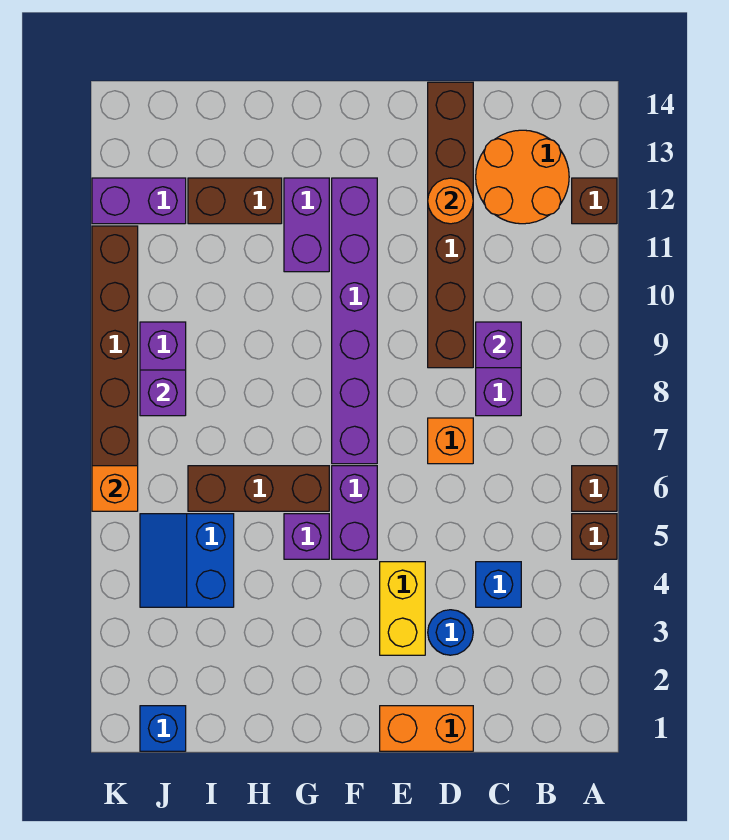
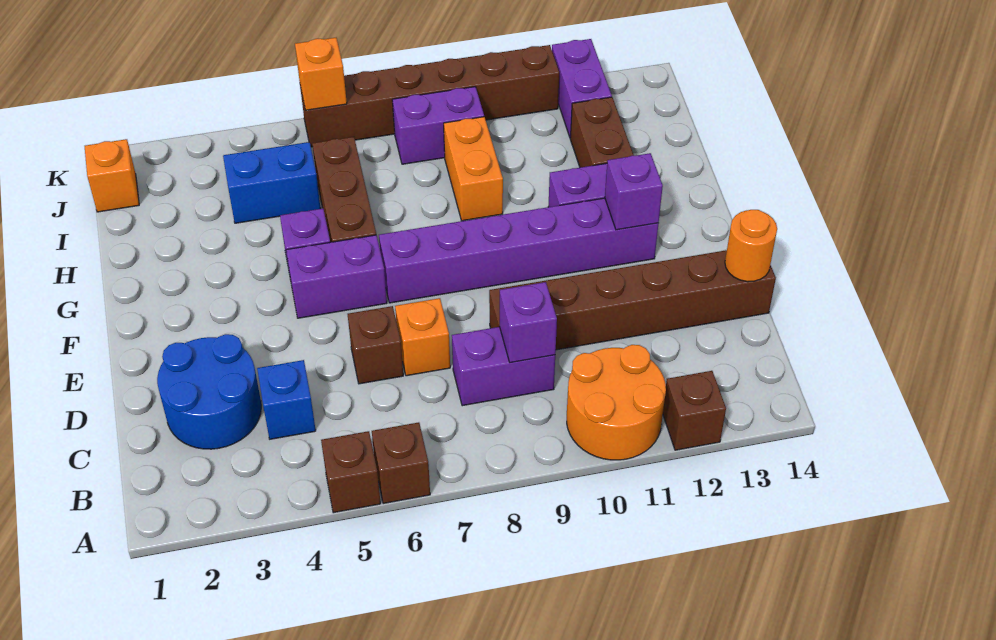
orange round brick B12:C13 level 1 -> orange round brick A10:B11 level 1
orange brick D1:E1 level 1 -> orange brick H9:I9 level 1
blue round brick D3 level 1 -> blue round brick C2:D3 level 1
none -> brown brick D6 level 1
orange round brick D12 level 2 -> orange round brick D14 level 2
yellow brick E3:E4 level 1 -> none
blue brick J1 level 1 -> orange brick J1 level 1
purple brick J8 level 2 -> purple brick F12 level 2

